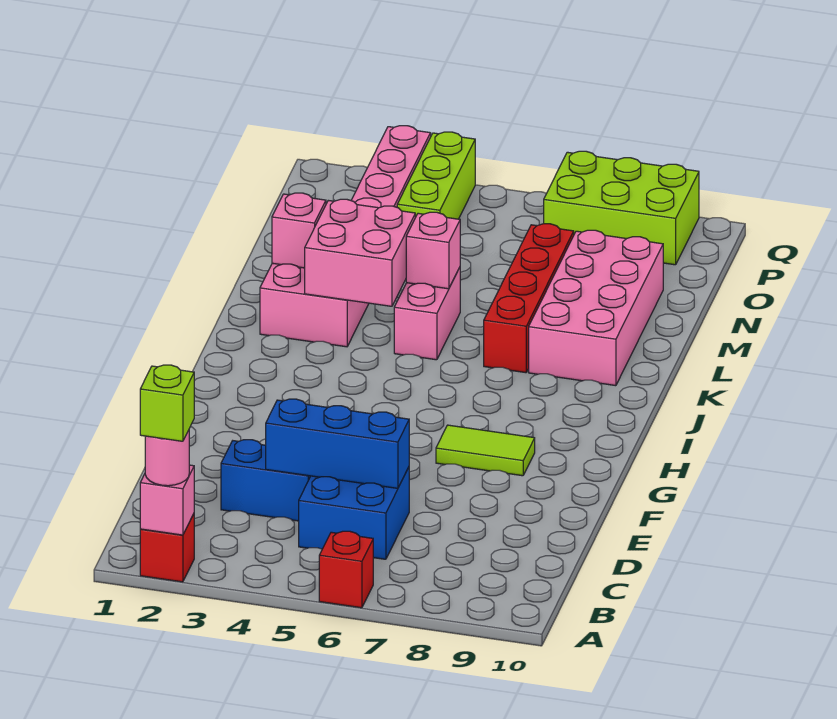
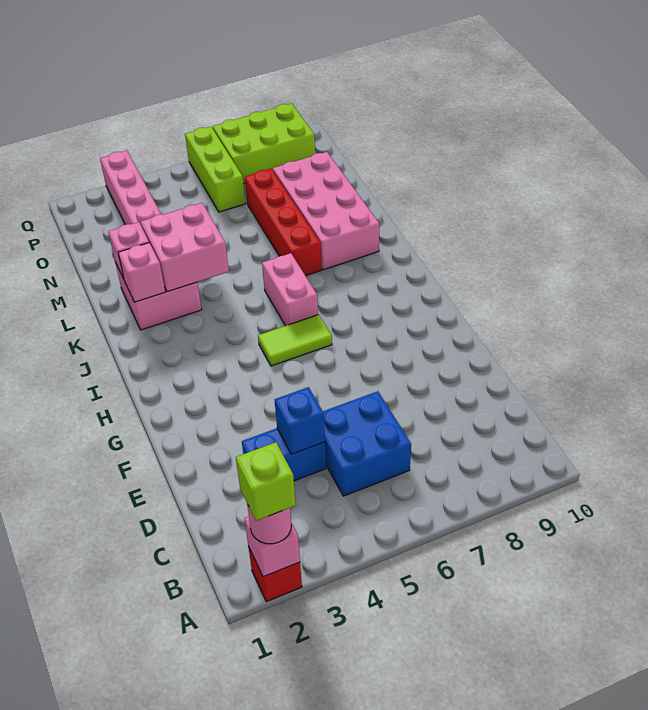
red brick A6 level 1 -> none
blue brick D4:D6 level 2 -> blue brick D4 level 2
lime tile G7:G8 level 1 -> lime tile H5:H6 level 1
pink brick K5:L5 level 1 -> pink brick I6:J6 level 1
pink brick L5 level 2 -> pink brick K2 level 2
lime brick O4:Q4 level 1 -> lime brick O6:Q6 level 1

